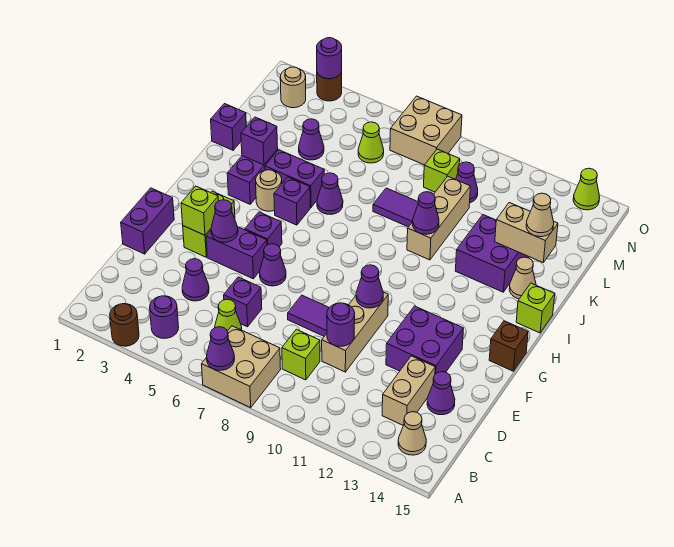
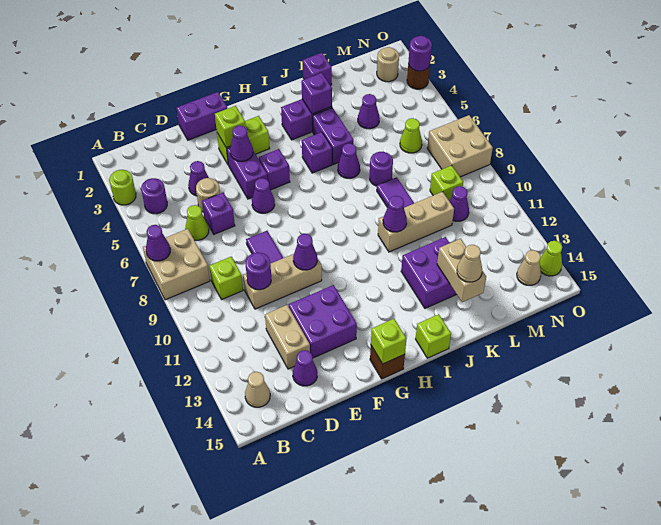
brown round brick A3 level 1 -> lime round brick A3 level 1
tan brick C13:D13 level 1 -> tan brick D12:D13 level 1
none -> lime brick G15 level 2
tan round brick I4 level 1 -> tan round brick D5 level 1
tan cone J14 level 1 -> tan cone N14 level 1
none -> purple round brick K7 level 1

